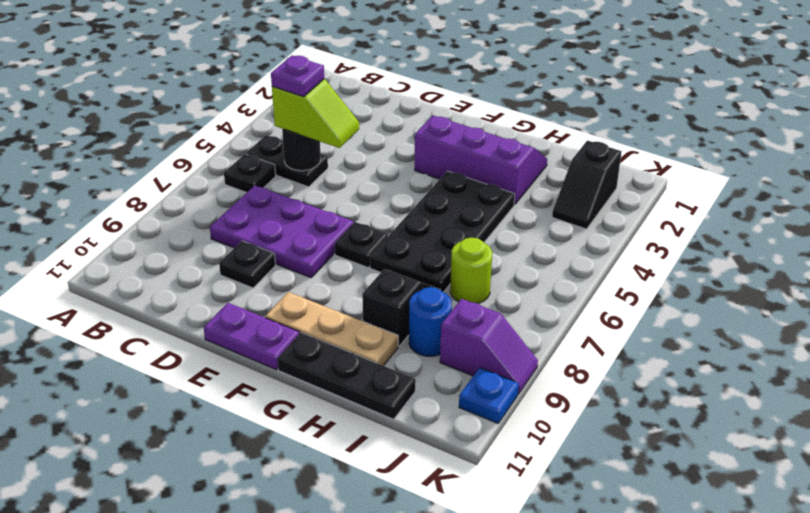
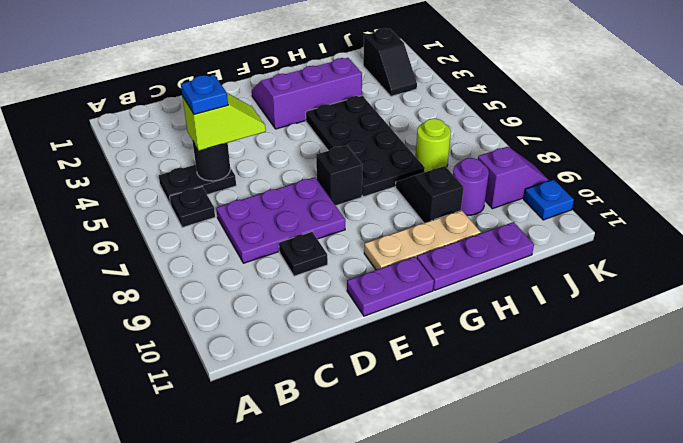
purple plate C5 level 4 -> blue plate C5 level 4
black plate F7 level 1 -> black brick F7 level 1
black plate G11:I11 level 1 -> purple plate G11:I11 level 1
blue round brick I9 level 1 -> purple round brick I9 level 1

